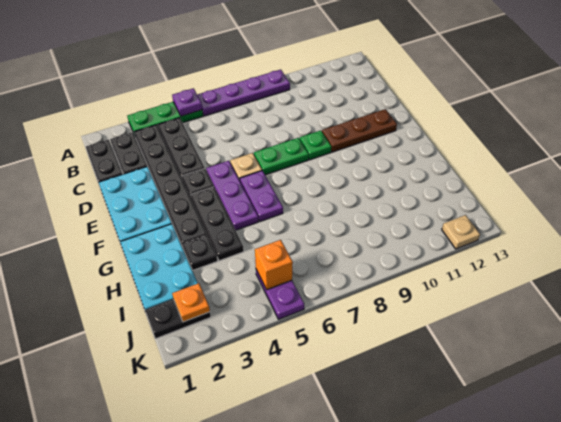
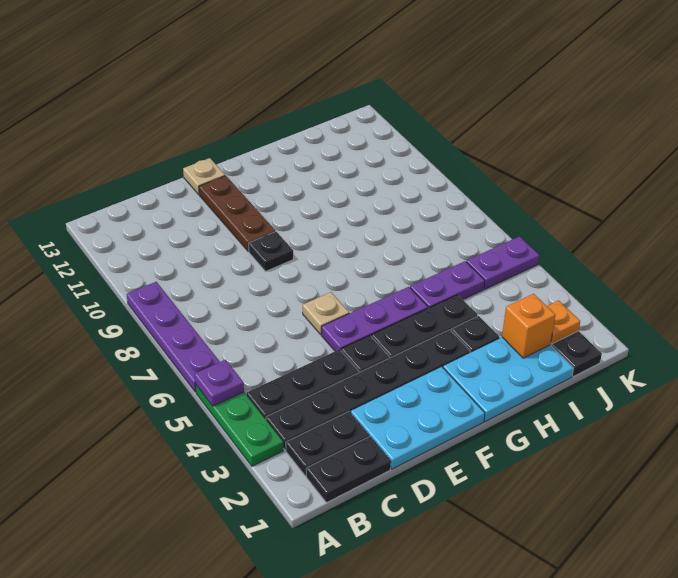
green plate E7:E8 level 1 -> none
green plate E9 level 1 -> black plate E9 level 1
purple plate F6:G6 level 1 -> purple plate H5:I5 level 1
orange brick J5 level 2 -> orange brick I2 level 2
tan plate K12 level 1 -> tan plate E13 level 1

